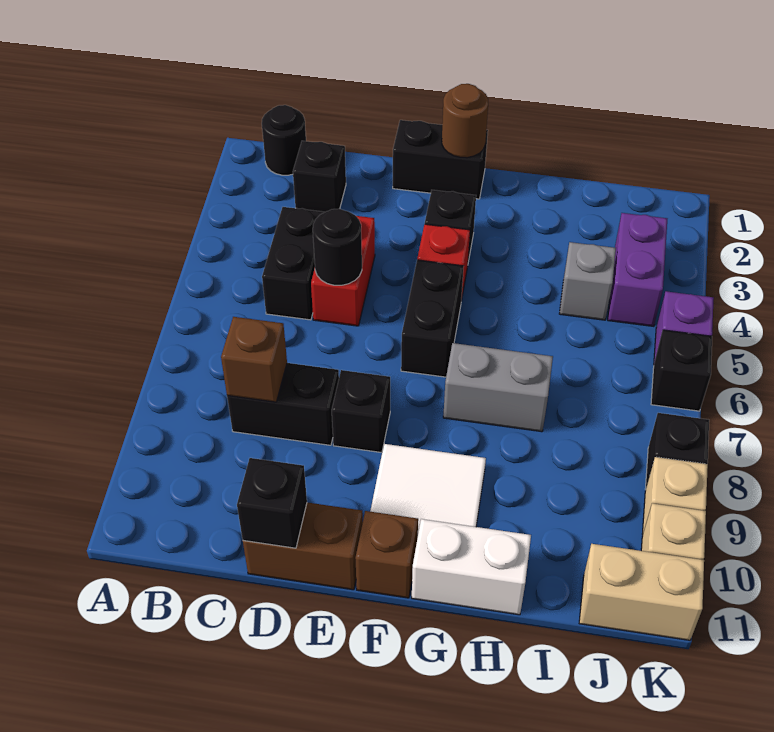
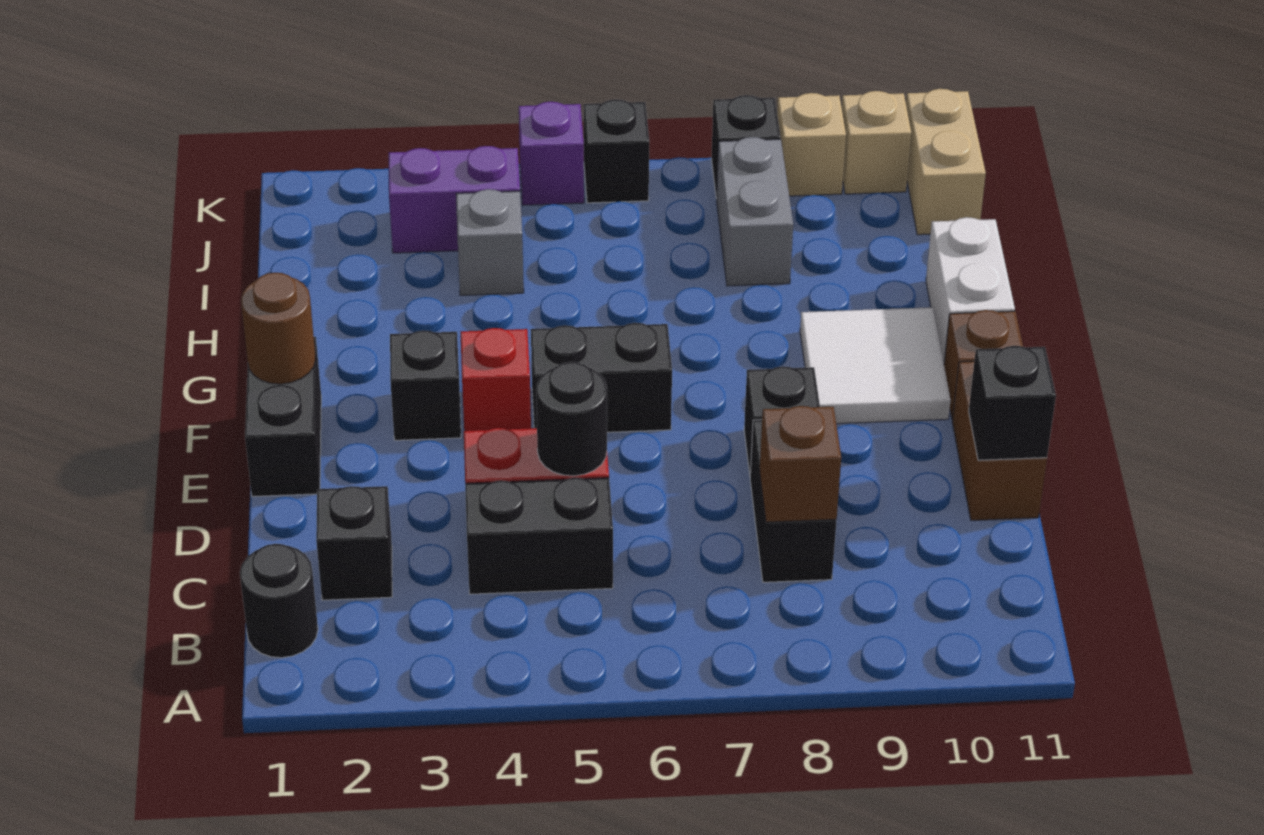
grey brick G7:H7 level 1 -> grey brick I8:J8 level 1

